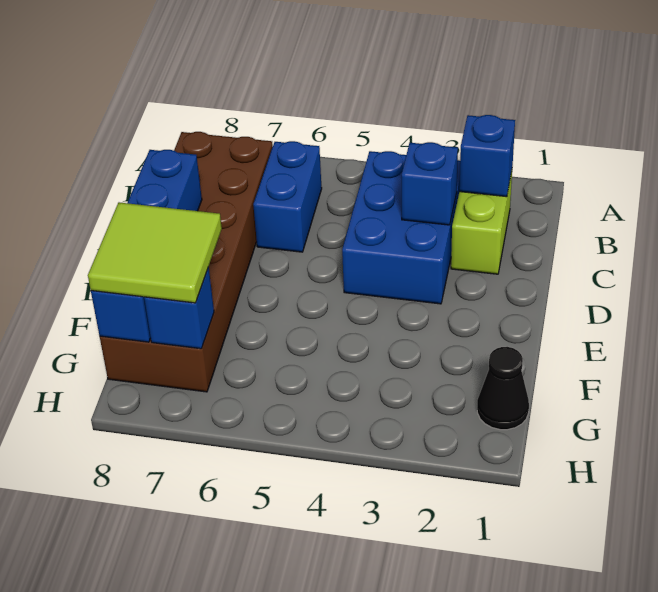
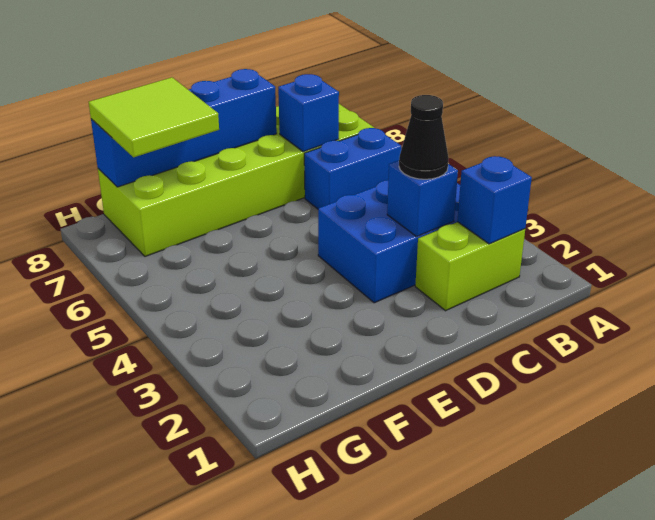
brown brick B7:G8 level 1 -> lime brick B7:G8 level 1
black cone G1 level 1 -> black cone C3 level 3
blue brick G7 level 2 -> blue brick C7 level 2

